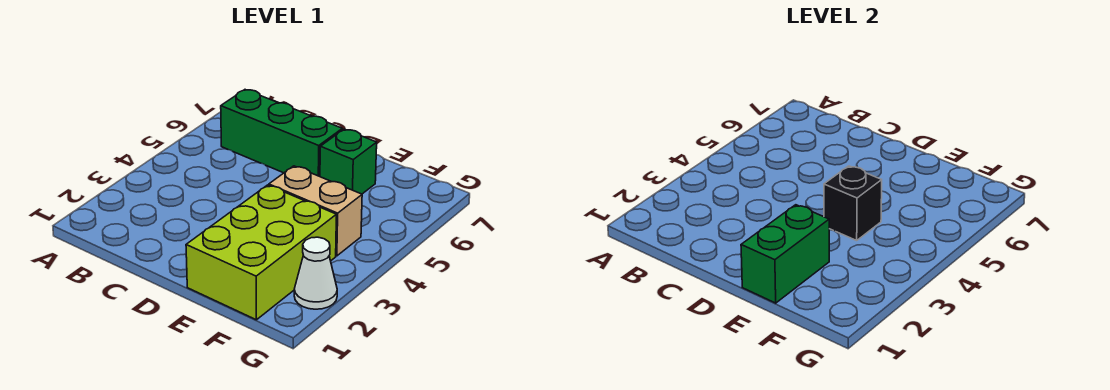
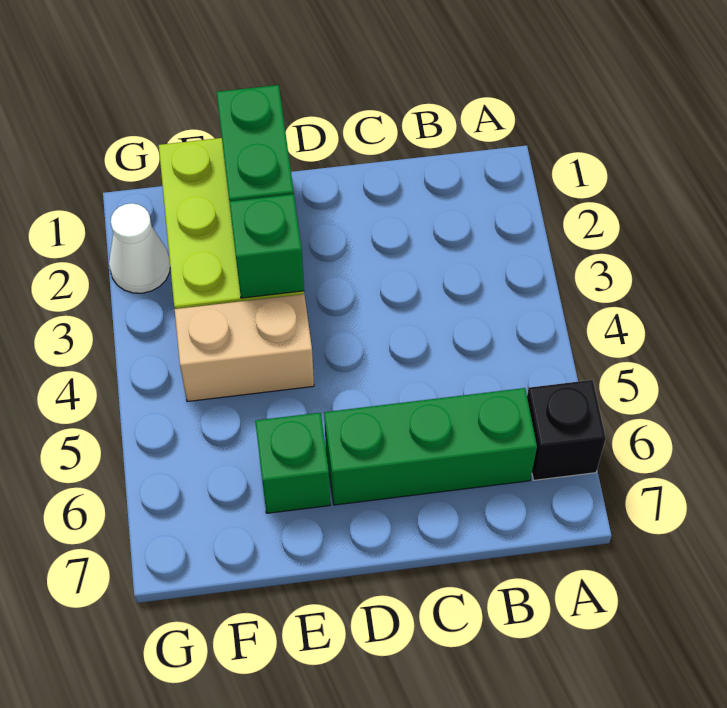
none -> green brick E3 level 2
black brick E4 level 2 -> black brick A6 level 1

